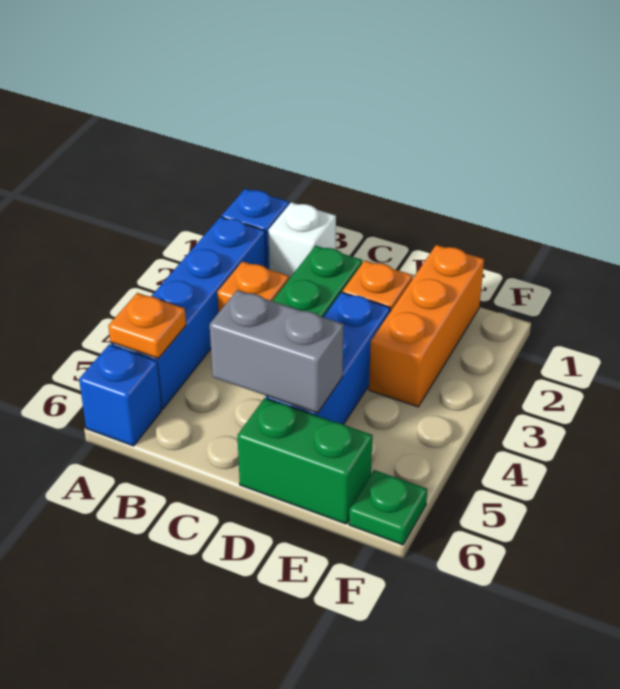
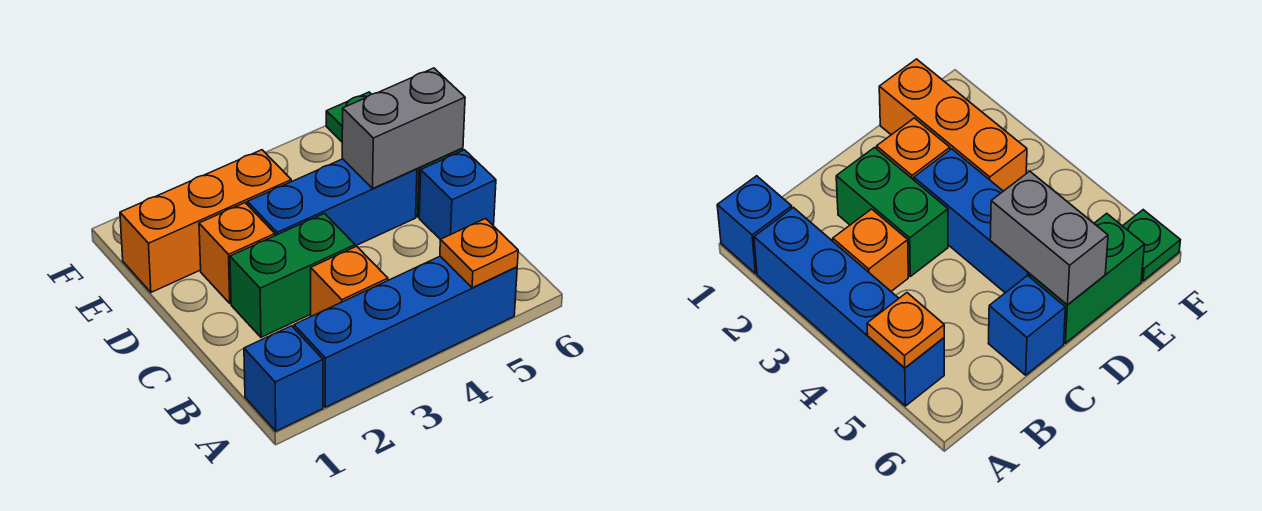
blue brick A6 level 1 -> blue brick C6 level 1
white brick B1 level 1 -> none
grey brick C5:D5 level 2 -> grey brick D5:D6 level 2

